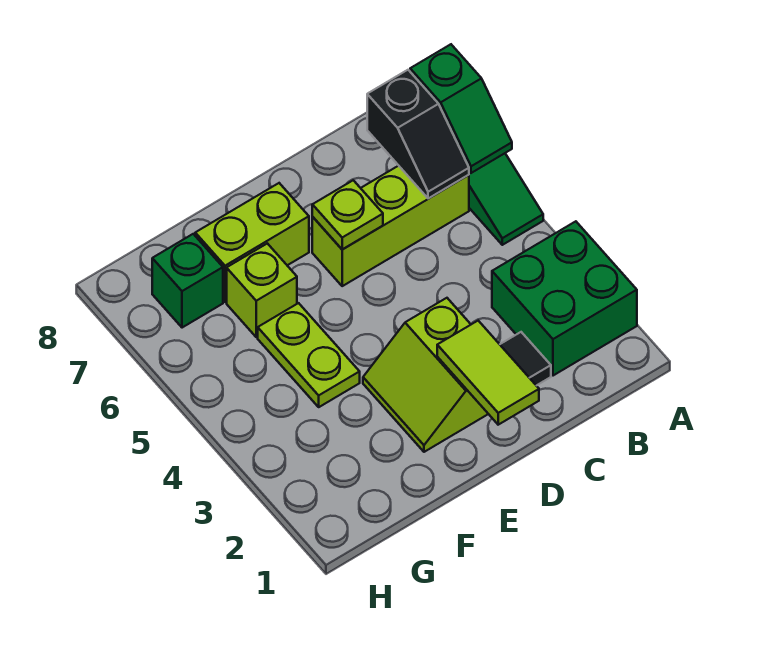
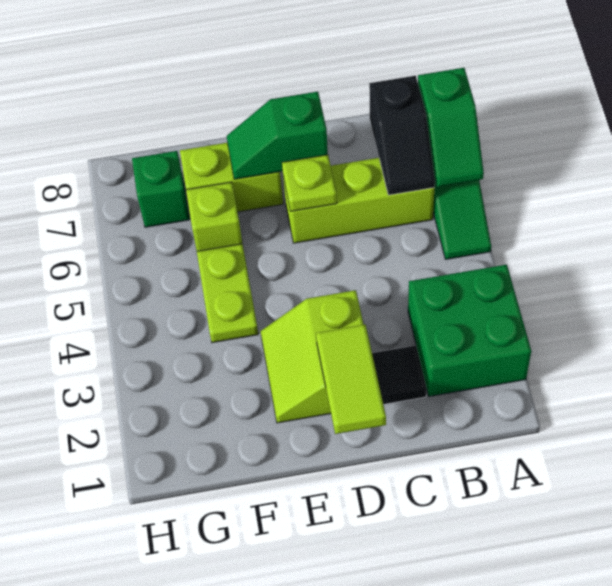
none -> green slope D7:E7 level 2 top D

